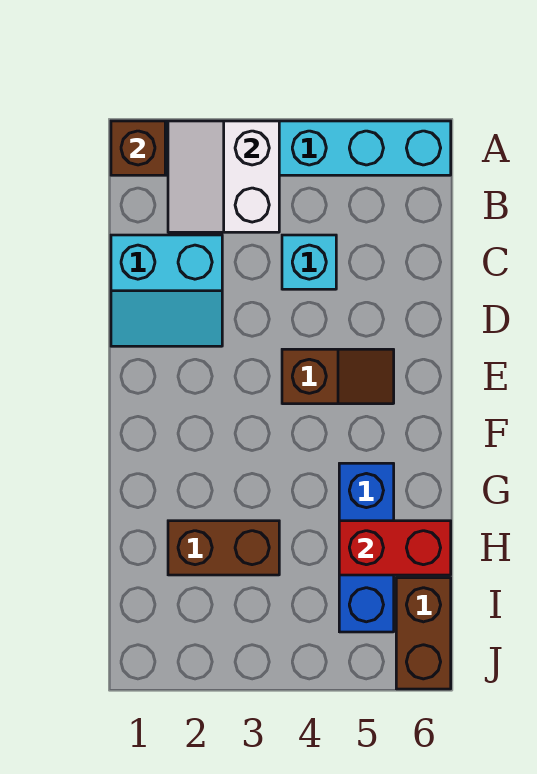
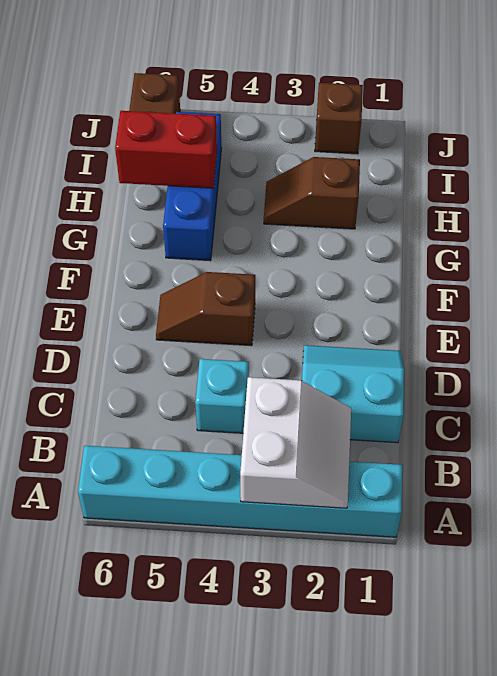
brown brick A1 level 2 -> brown brick J2 level 1
brown brick H2:H3 level 1 -> brown slope H2:H3 level 1 top 2

